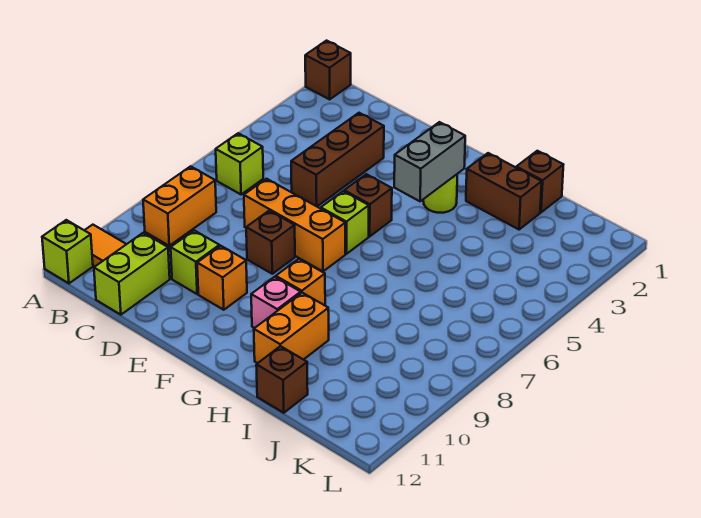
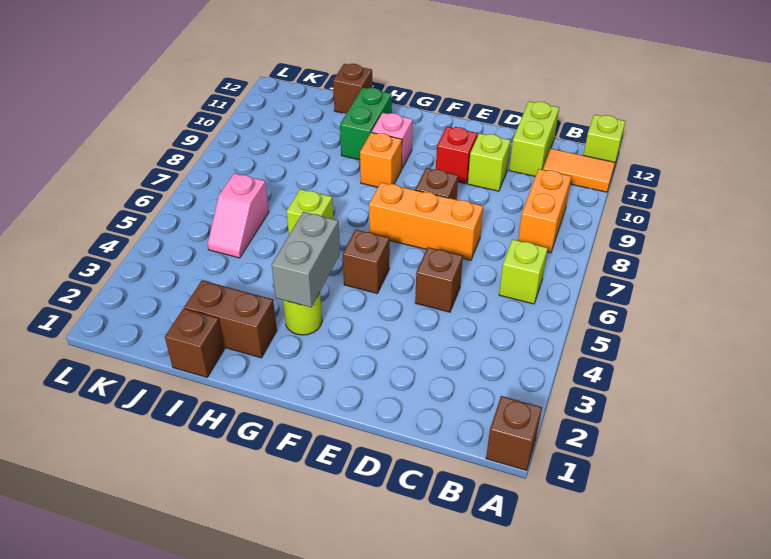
brown brick D3:D5 level 1 -> brown brick D5 level 1
orange brick E10 level 1 -> red brick E10 level 1
lime brick F6 level 1 -> lime brick H6 level 1
orange brick H10:H11 level 1 -> green brick H10:H11 level 1
none -> pink slope J5:J6 level 1 top 6

